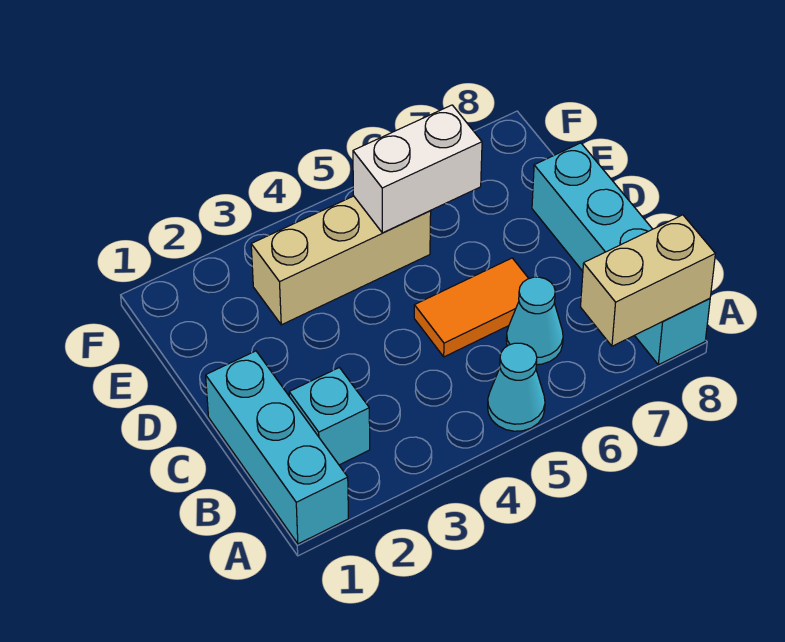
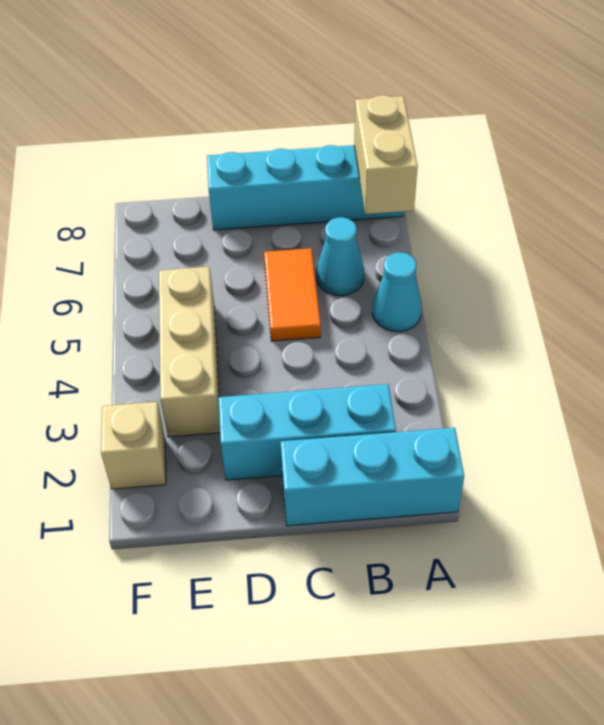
cyan brick B2 level 1 -> cyan brick B2:D2 level 1
white brick E5:E6 level 2 -> none
none -> tan brick F2 level 1

